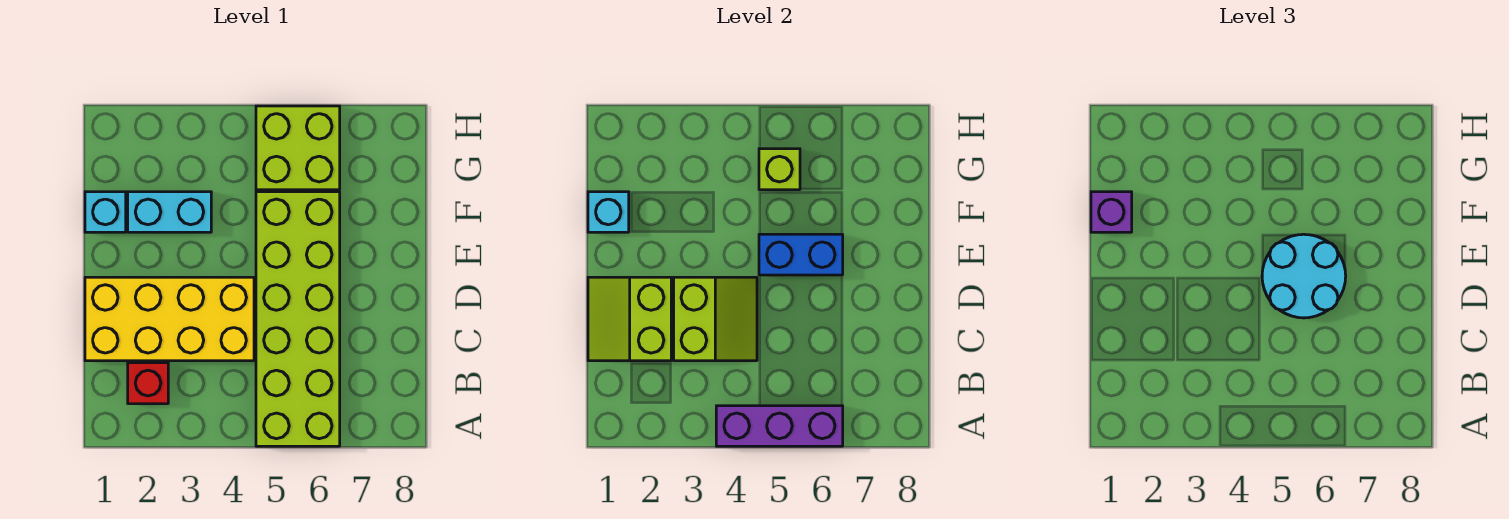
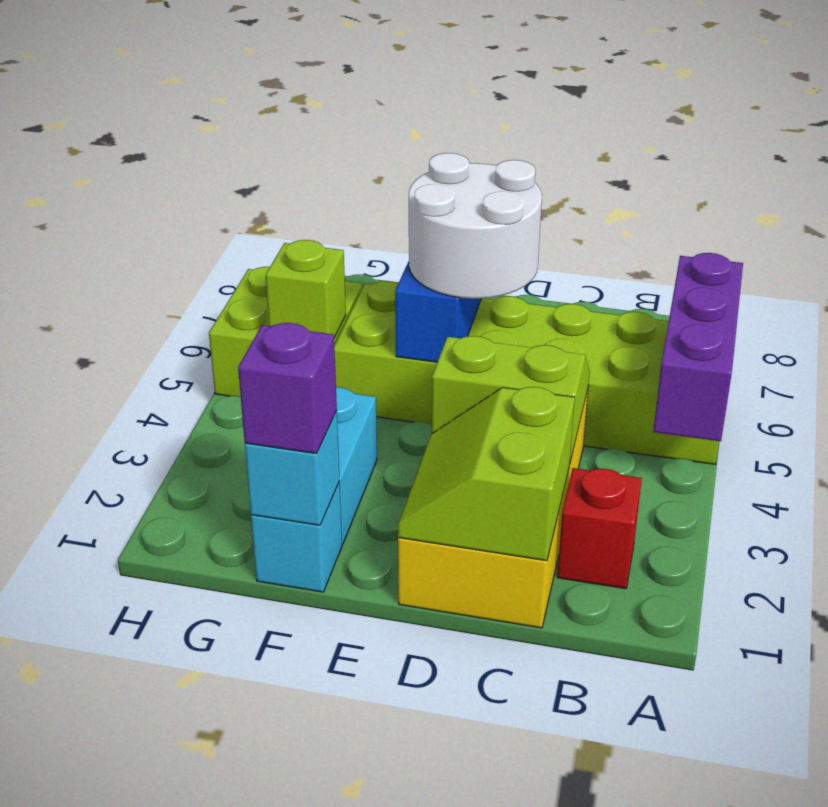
lime slope C1:D2 level 2 top 2 -> lime slope C1:D2 level 2 top C
cyan round brick D5:E6 level 3 -> white round brick D5:E6 level 3

